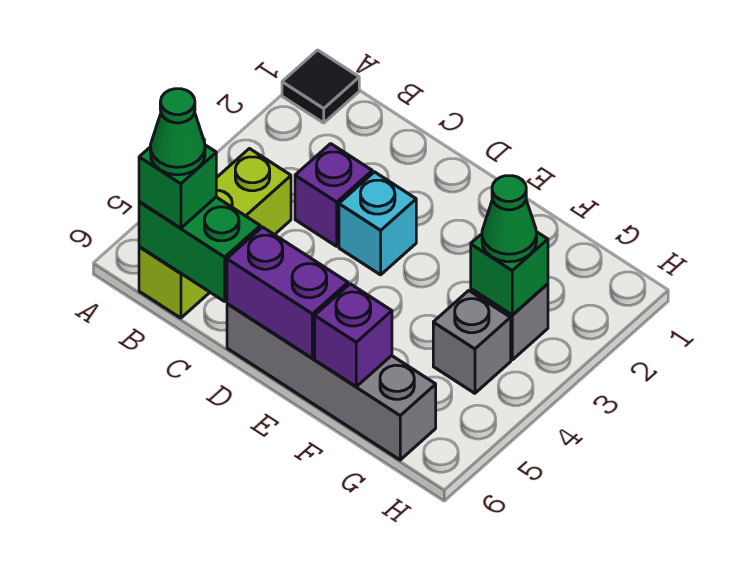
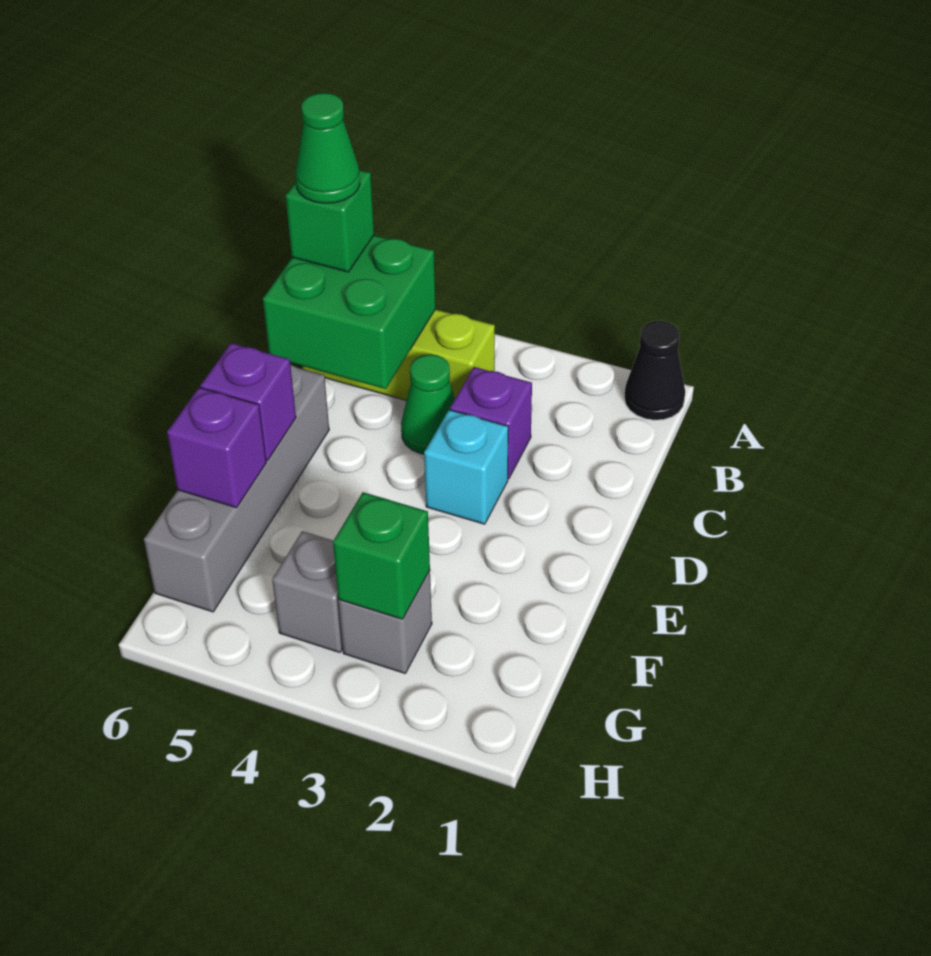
black tile A1 level 1 -> black cone A1 level 1
green brick B6:C6 level 2 -> green brick B5:C6 level 2
purple brick D6:E6 level 2 -> purple brick E6 level 2
green cone G3 level 3 -> green cone C4 level 1

